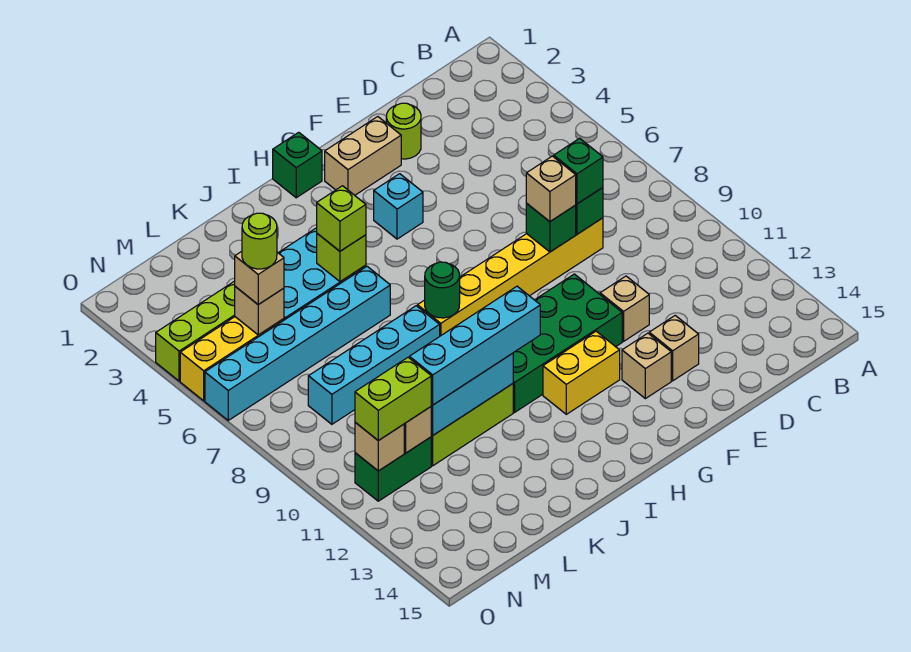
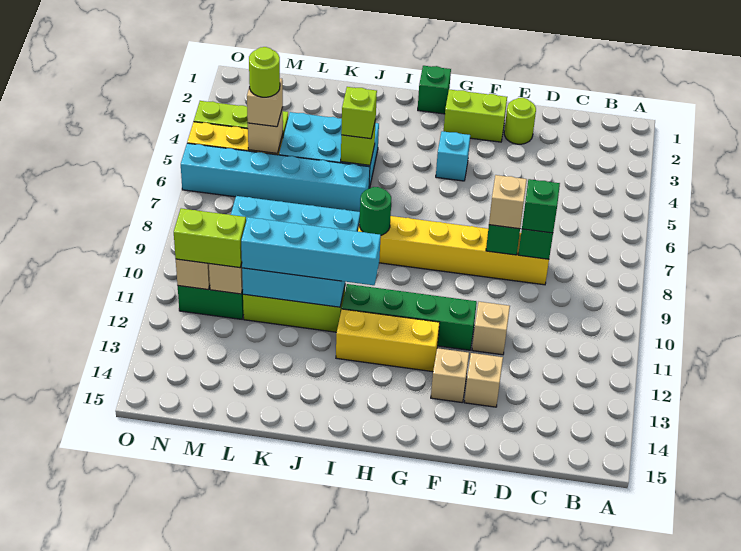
tan brick F2:G2 level 1 -> lime brick F2:G2 level 1
green brick F10:I11 level 1 -> green brick F11:I11 level 1
yellow brick G12:H12 level 1 -> yellow brick G12:I12 level 1

